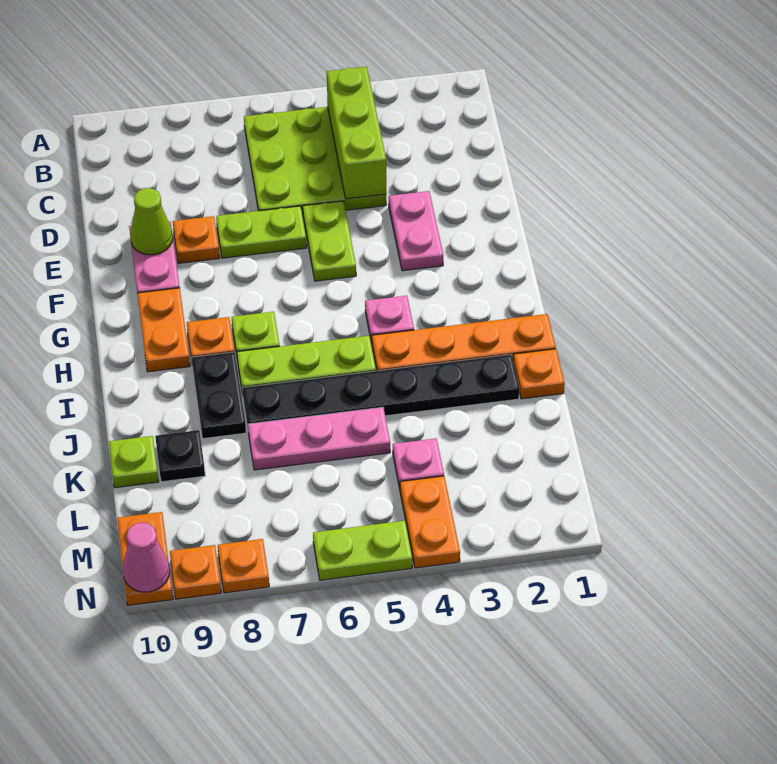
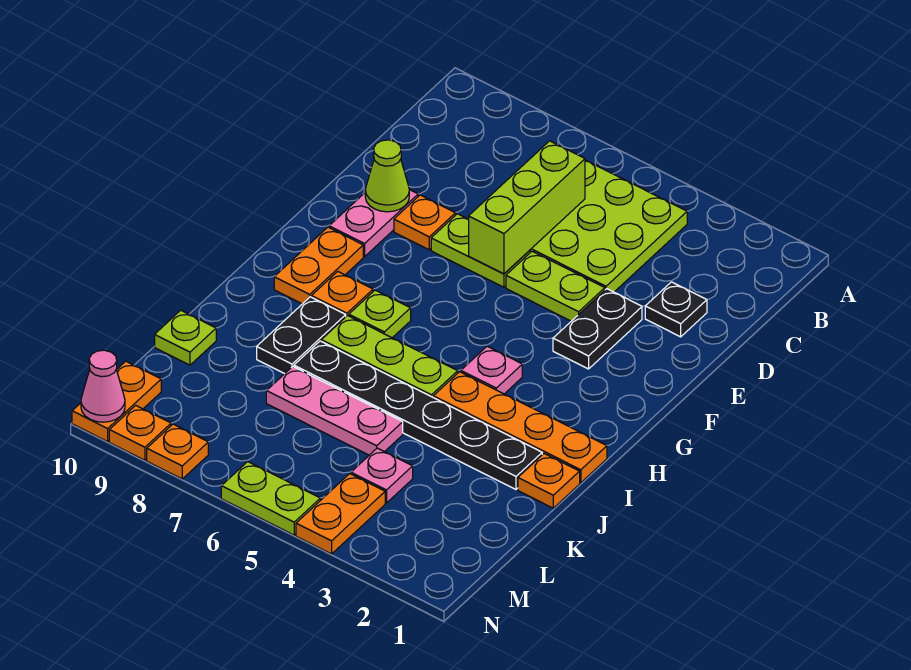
lime brick B4:D4 level 2 -> lime brick C6:E6 level 2
pink plate E3:F3 level 1 -> black plate E3:F3 level 1
lime plate E5:F5 level 1 -> lime plate E4:E5 level 1
black plate K9 level 1 -> black plate D2 level 1

